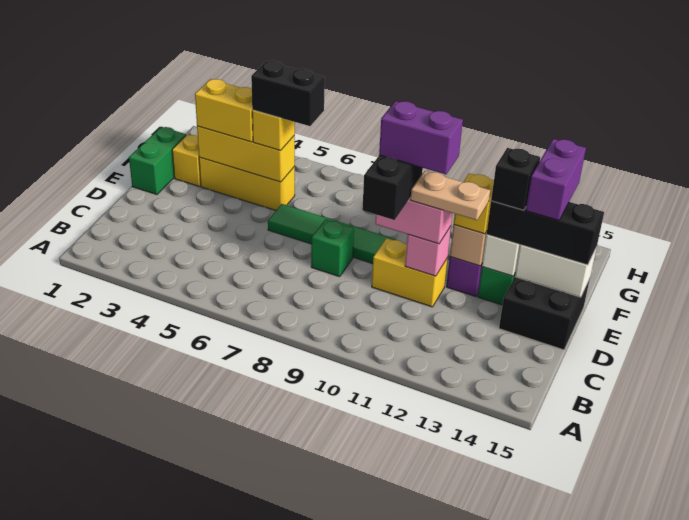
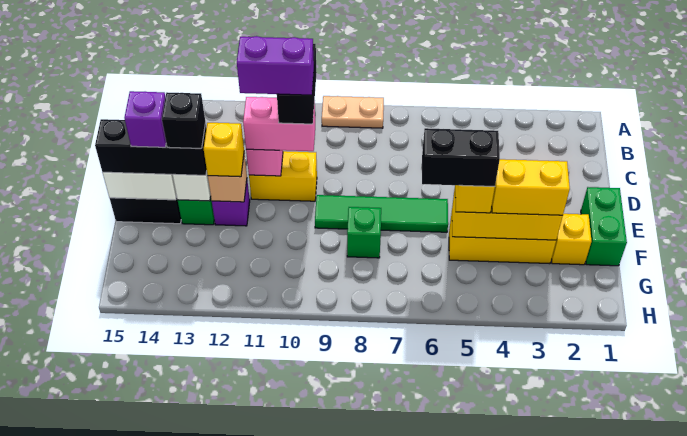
green brick D8 level 1 -> green brick F8 level 1
tan plate D11:D12 level 4 -> tan plate A8:A9 level 1
purple brick E14:F14 level 4 -> purple brick E14 level 4

